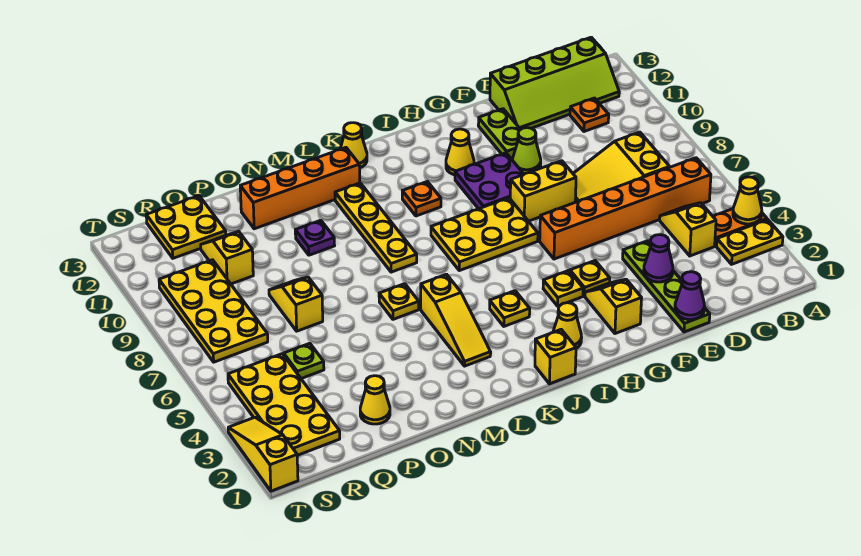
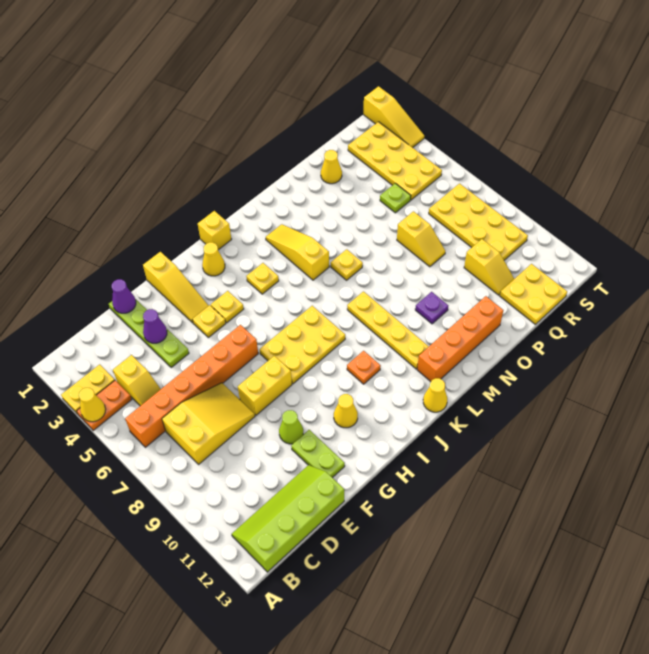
orange plate C11 level 1 -> none
yellow slope G2:G3 level 1 top 2 -> yellow slope G1:G3 level 1 top 1
purple plate G9:H10 level 1 -> none

